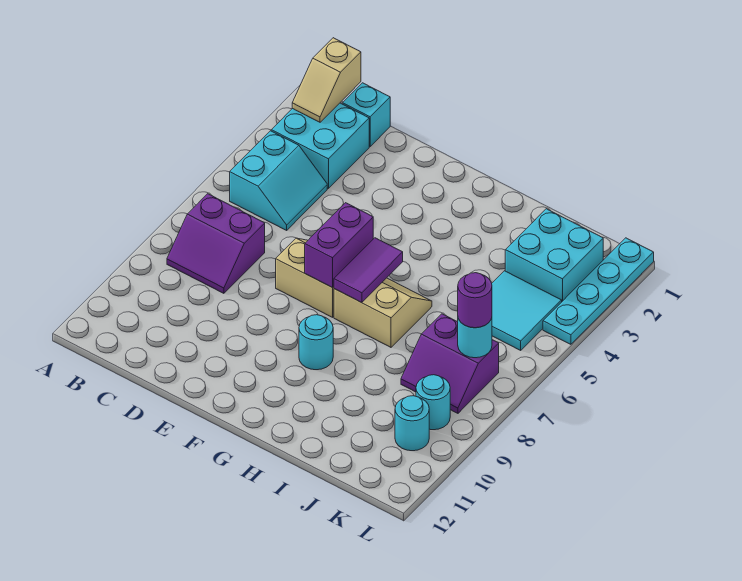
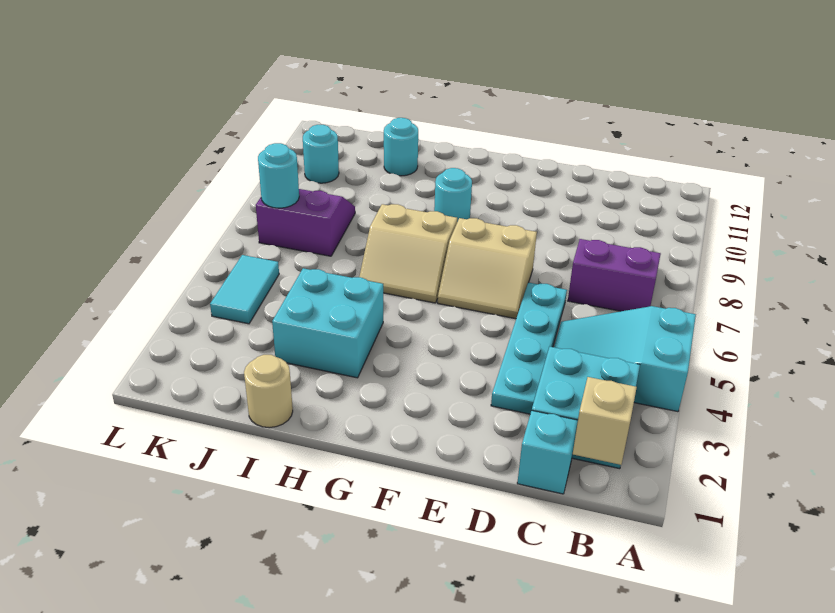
cyan slope B4:C5 level 1 top B -> cyan slope A4:C5 level 1 top A
purple brick F6:F7 level 2 -> none
purple tile G6:G7 level 2 -> none
none -> tan round brick I1 level 1
cyan brick J2:K3 level 1 -> cyan brick H3:I4 level 1
cyan tile J4:K5 level 1 -> cyan tile K4:K5 level 1
purple round brick K7 level 3 -> none
cyan round brick K9 level 1 -> cyan round brick I11 level 1
cyan plate L1:L4 level 1 -> cyan plate D3:D6 level 1

